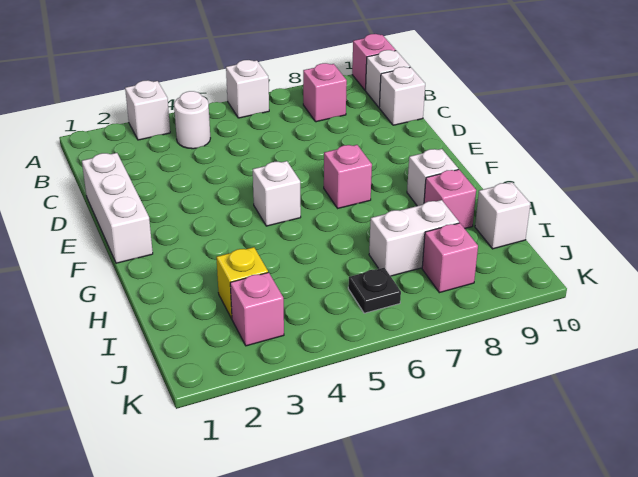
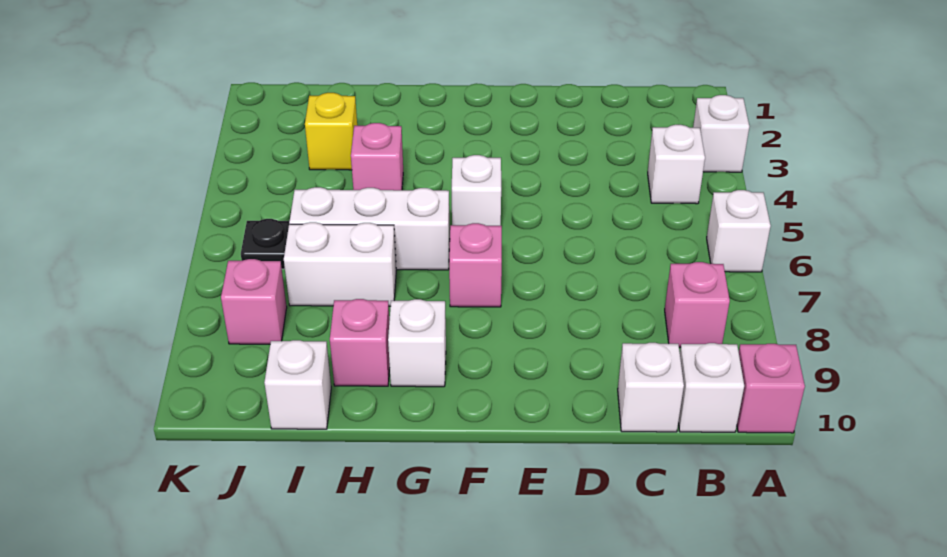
white round brick B4 level 1 -> white brick B4 level 1
white brick D1:F1 level 1 -> white brick G6:I6 level 1
white brick I7:I8 level 1 -> white brick H7:I7 level 1
pink brick J3 level 1 -> pink brick H4 level 1

